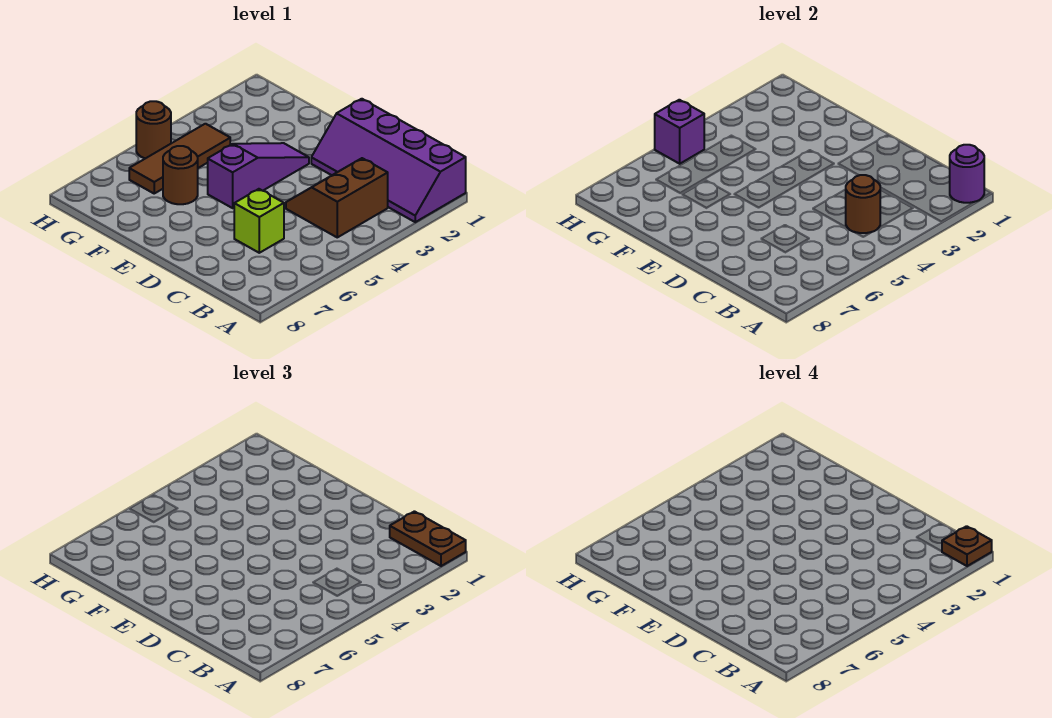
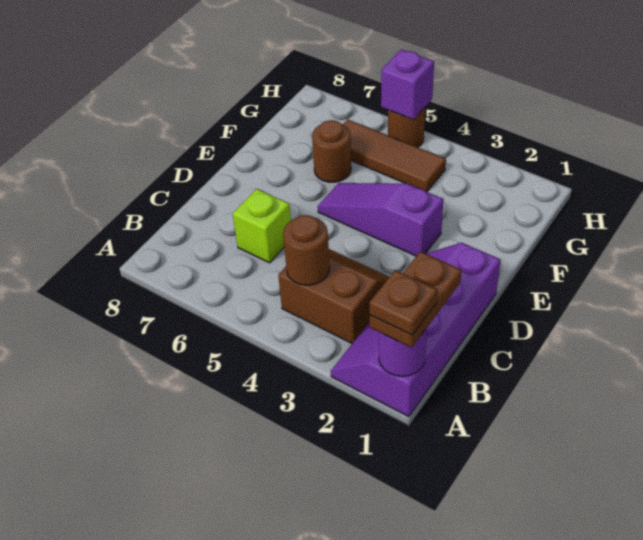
purple slope E3:E5 level 1 top 5 -> purple slope E3:E5 level 1 top 3

